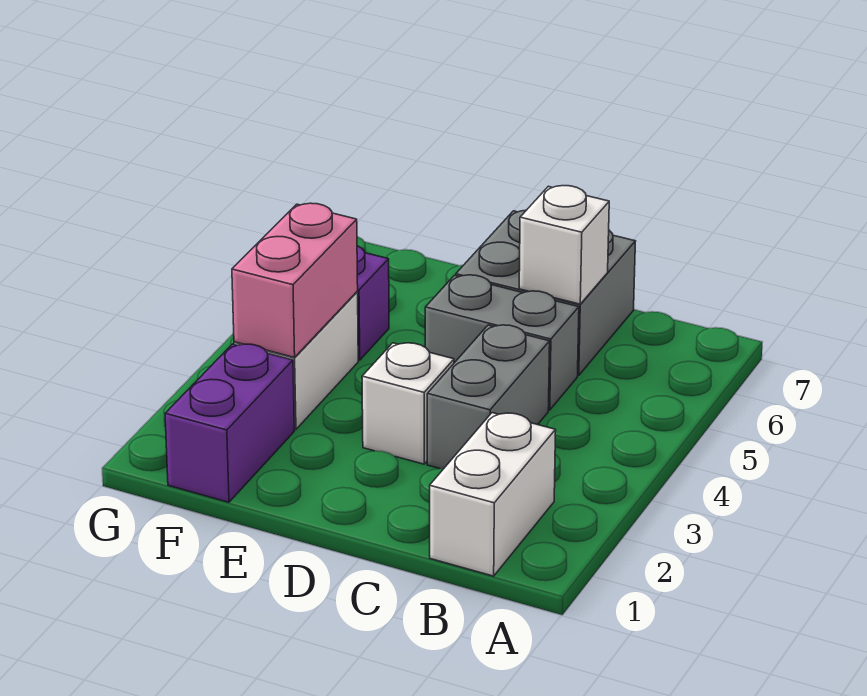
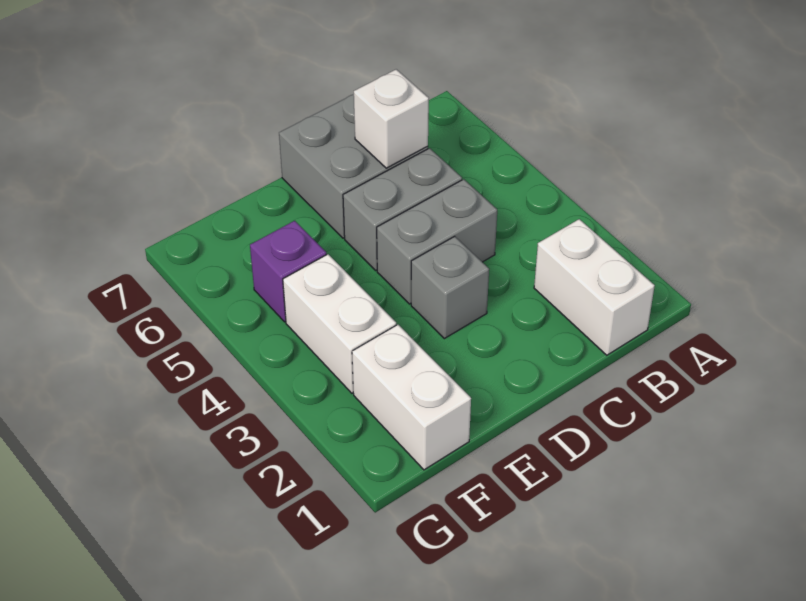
grey brick C3:C4 level 1 -> grey brick C4:D4 level 1
white brick D3 level 1 -> grey brick D3 level 1
purple brick F1:F2 level 1 -> white brick F1:F2 level 1
pink brick F3:F4 level 2 -> none

